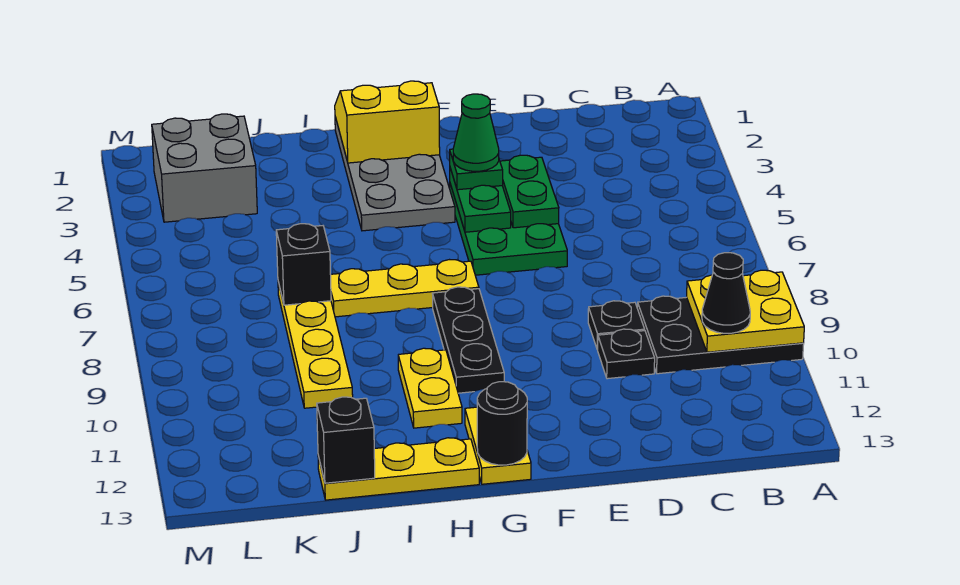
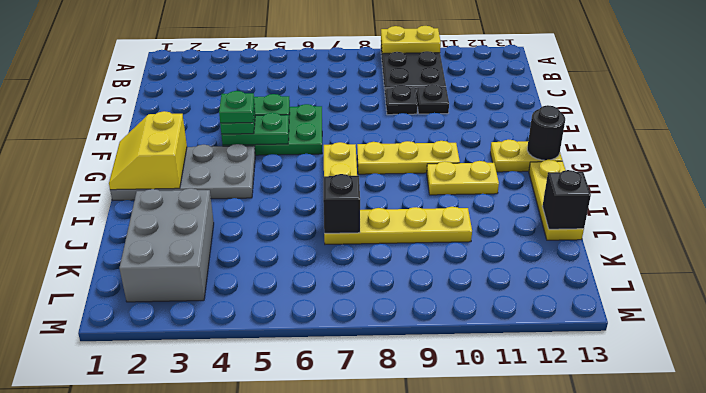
yellow plate A9:B10 level 2 -> yellow plate A9:A10 level 2
black cone B10 level 3 -> none
green cone F4 level 4 -> green plate F4 level 4
black plate G8:G10 level 1 -> yellow plate G8:G10 level 1
grey brick K2:L3 level 1 -> grey brick J2:L3 level 1

